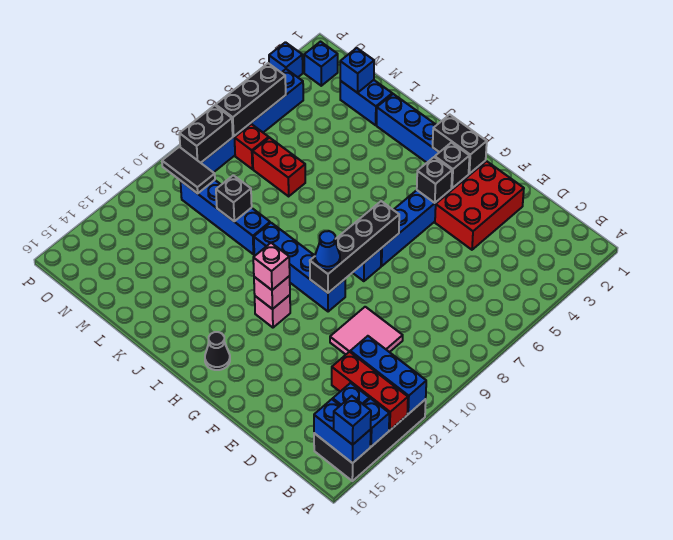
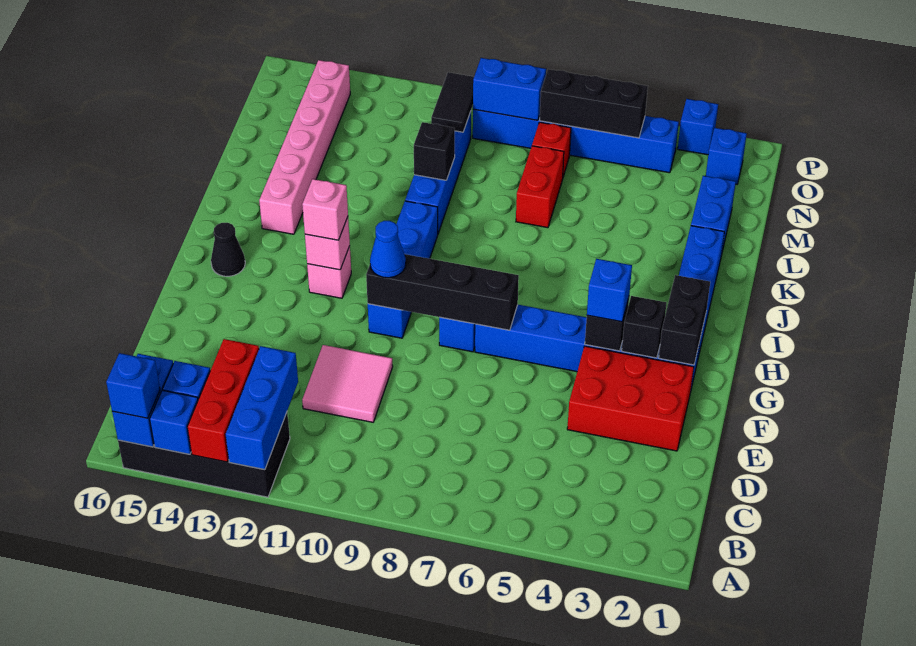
none -> pink brick J14:O14 level 1
blue brick M2 level 2 -> blue brick G4 level 3
black brick O8:O9 level 2 -> blue brick O8:O9 level 2

